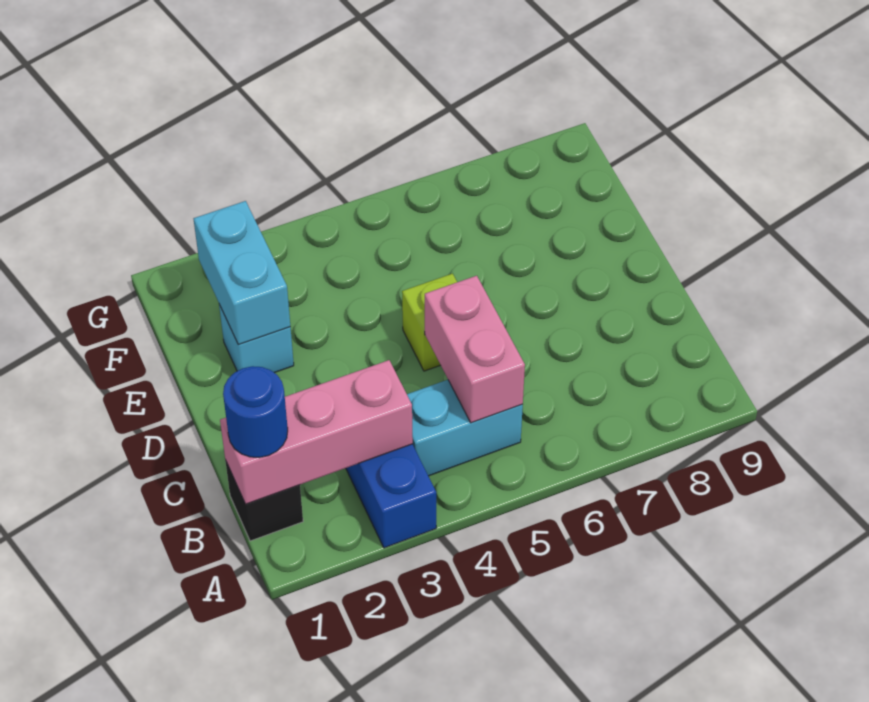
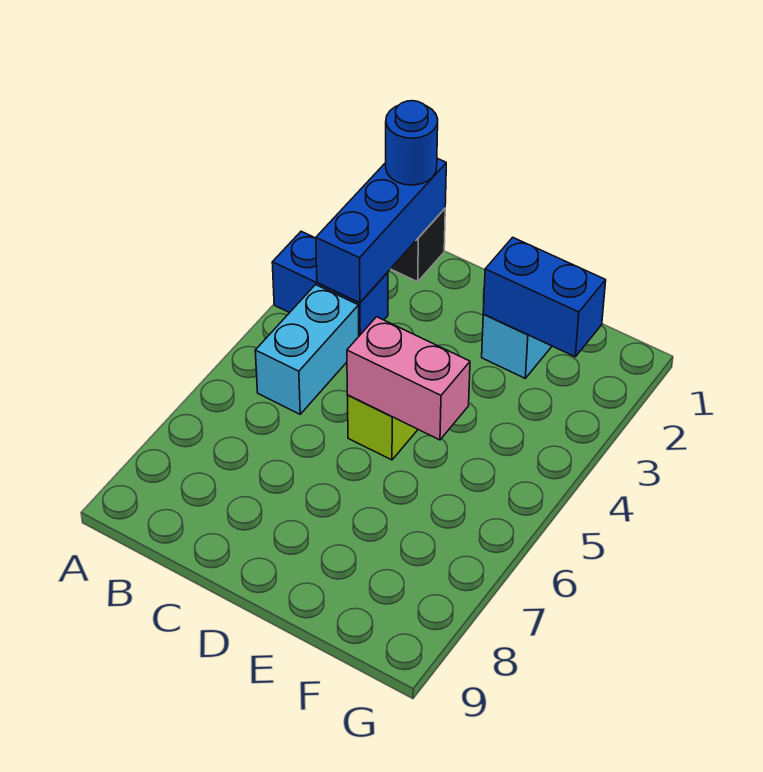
pink brick B1:B3 level 2 -> blue brick B1:B3 level 2
pink brick B5:C5 level 2 -> pink brick D5:E5 level 2
cyan brick E2:F2 level 2 -> blue brick E2:F2 level 2

